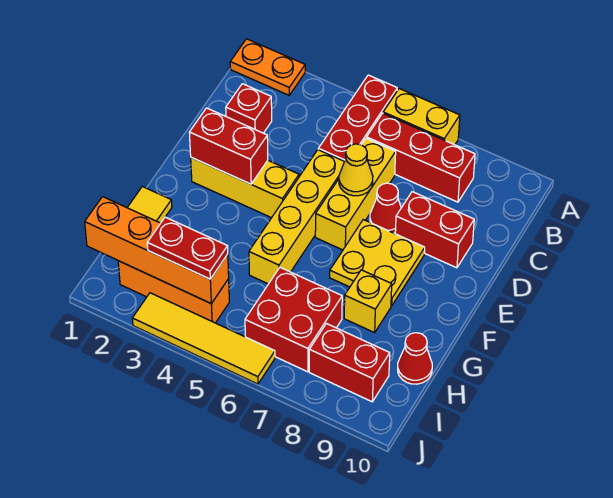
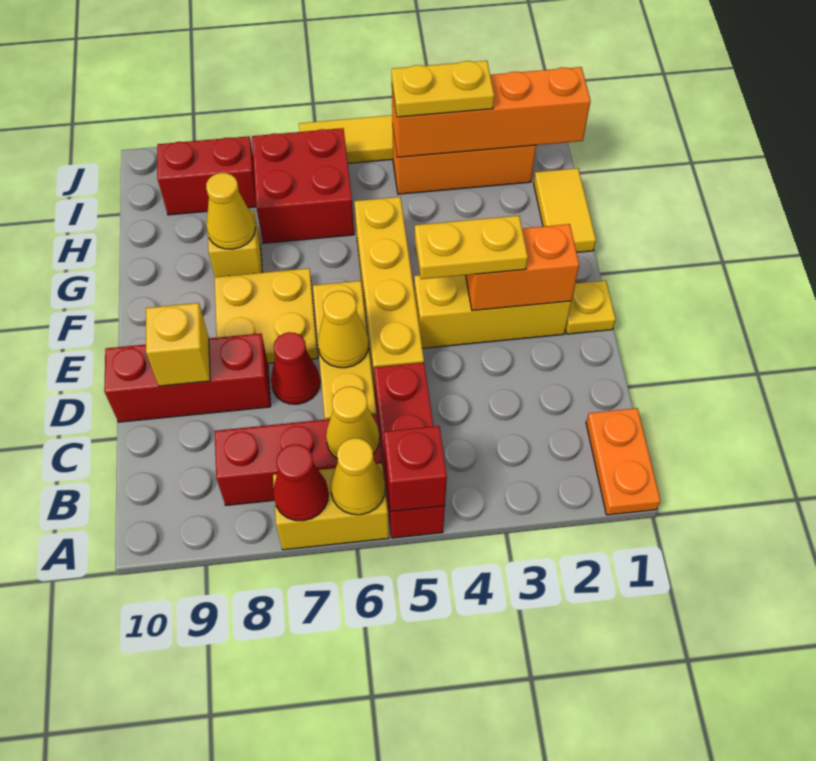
orange plate A1:A2 level 1 -> orange plate A1:B1 level 1
none -> yellow cone A6 level 2
none -> yellow cone B6 level 2
red brick C2 level 1 -> red brick A5 level 2
red brick D8:D9 level 1 -> red brick D8:D10 level 1
none -> yellow brick D9 level 2
none -> yellow plate E1 level 1
red brick E2:E3 level 2 -> orange brick E2:E3 level 2
none -> yellow plate E3:E4 level 3
none -> yellow cone G8 level 2
red cone H10 level 1 -> red cone A7 level 2
red plate I3:I4 level 3 -> yellow plate I3:I4 level 3

